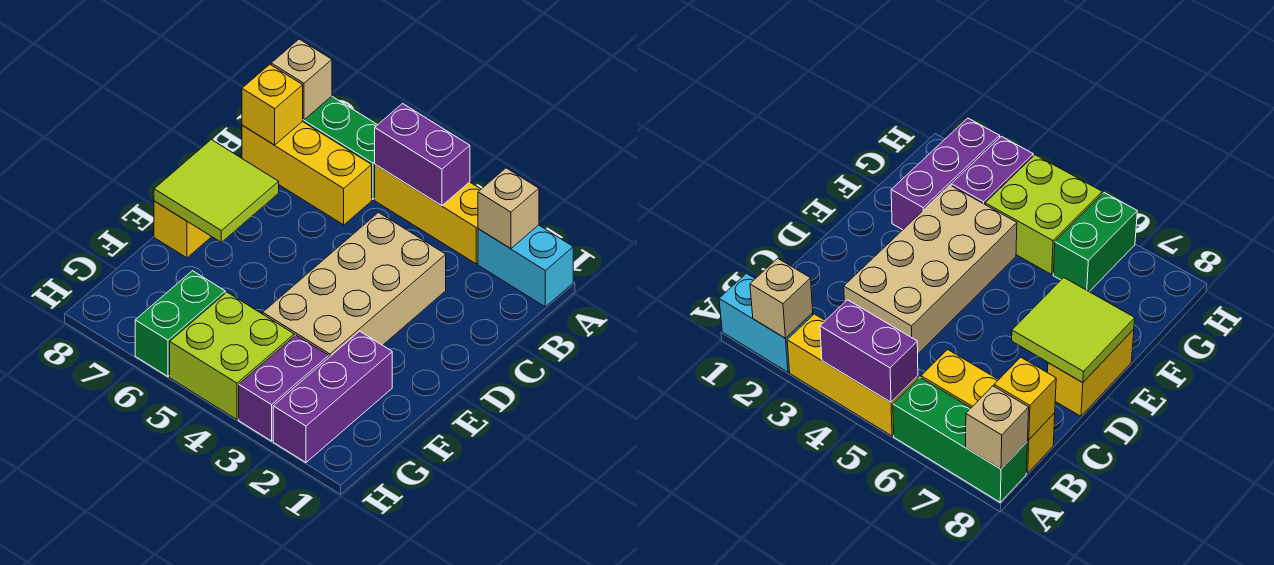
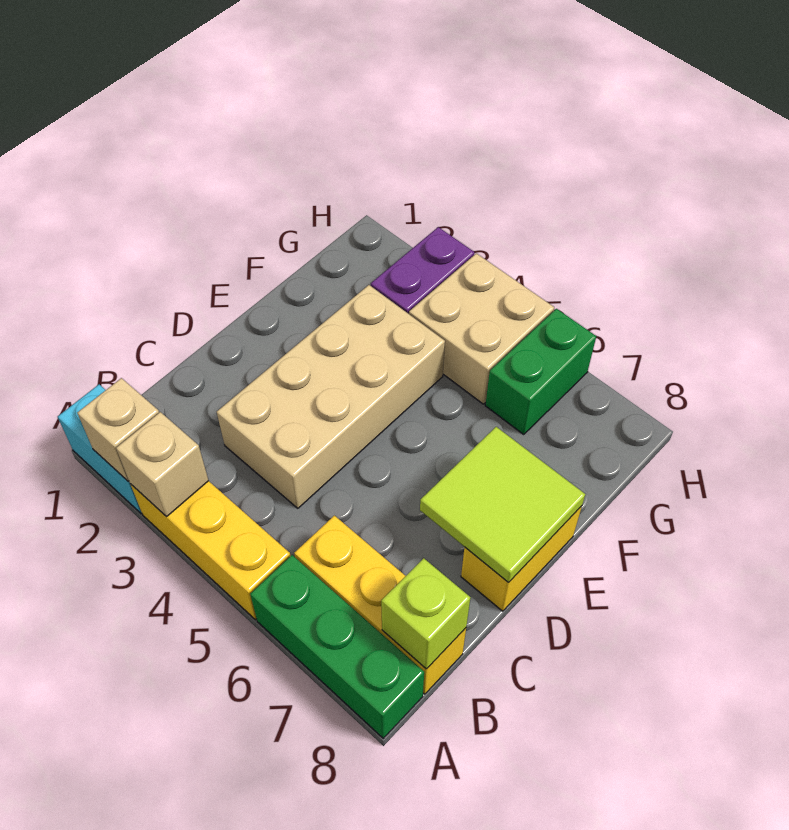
purple brick A4:A5 level 2 -> none
tan brick A8 level 2 -> tan brick A3 level 2
yellow brick B8 level 2 -> lime brick B8 level 2
purple brick F2:H2 level 1 -> none
lime brick G4:H5 level 1 -> tan brick G4:H5 level 1

